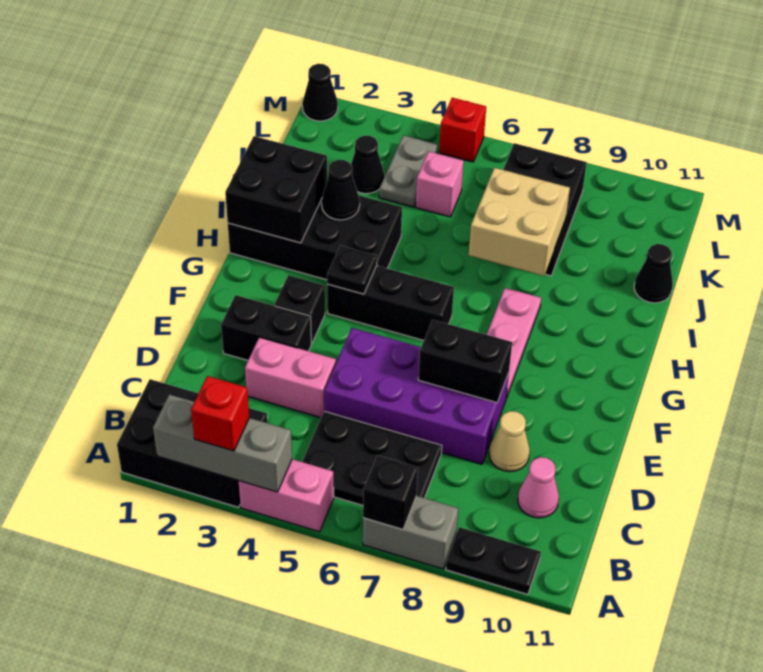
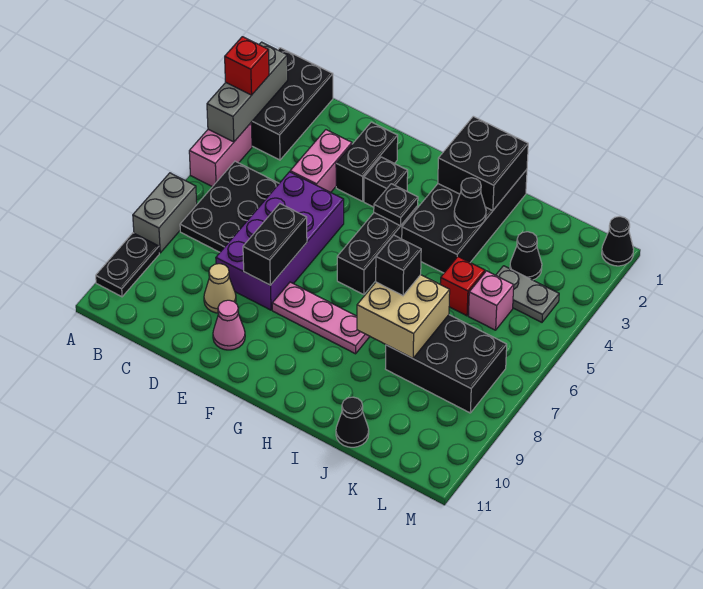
black brick A7 level 2 -> black brick I7 level 3
pink cone C10 level 1 -> pink cone E10 level 1
red brick M5 level 1 -> red brick J5 level 1

